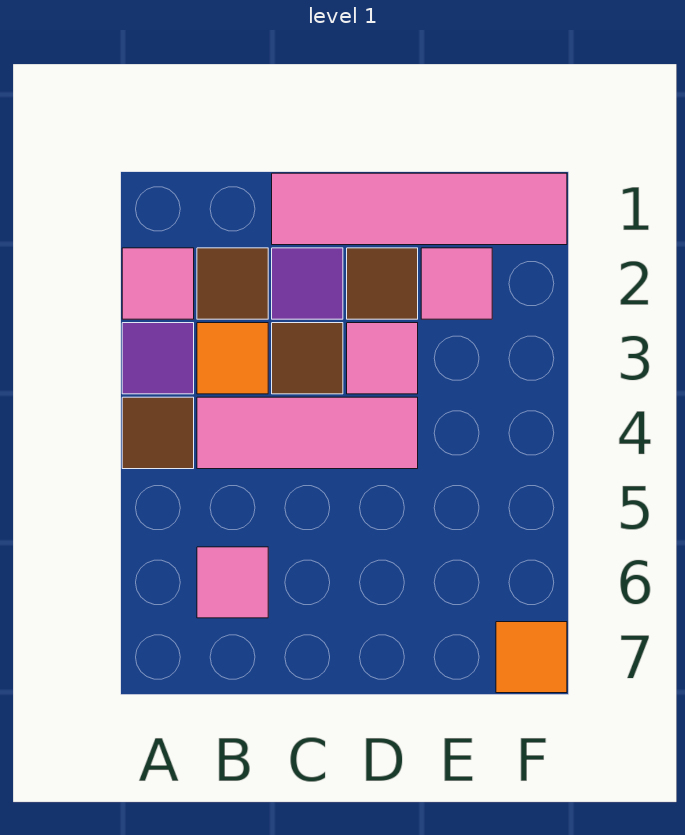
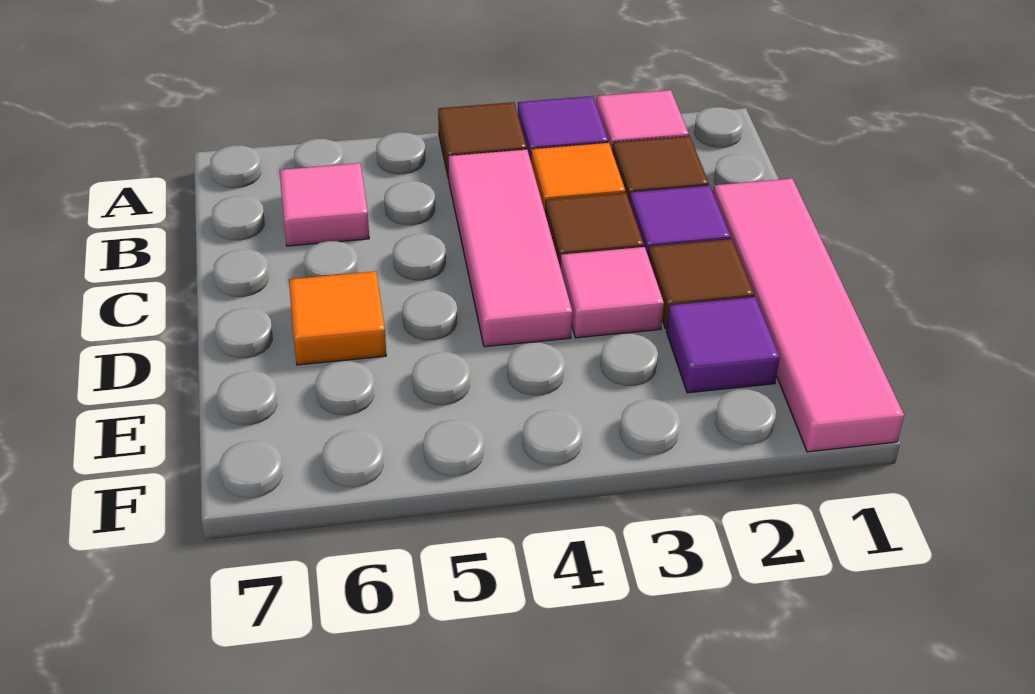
pink tile E2 level 1 -> purple tile E2 level 1
orange tile F7 level 1 -> orange tile D6 level 1

